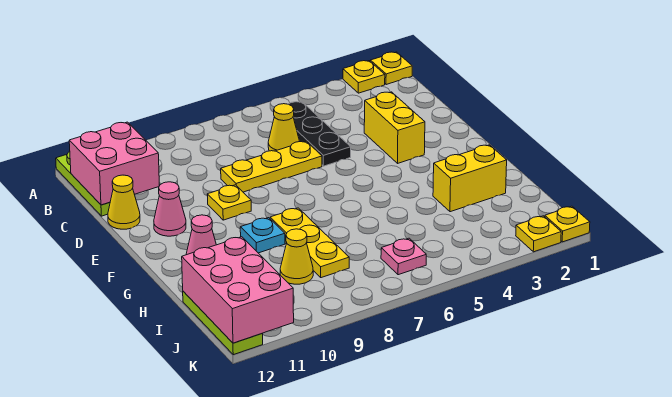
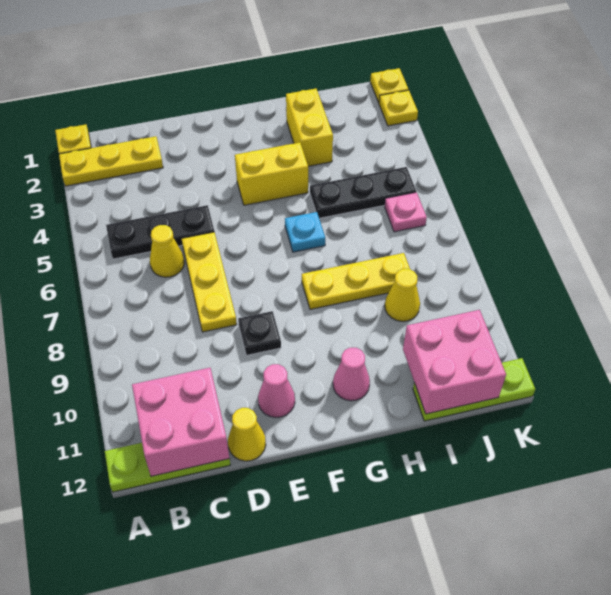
yellow plate A2 level 1 -> yellow plate A2:C2 level 1
yellow brick D3:E3 level 1 -> yellow brick F4:G4 level 1
yellow plate E9 level 1 -> black plate E9 level 1
cyan plate G9 level 1 -> cyan plate G6 level 1
none -> black plate H5:J5 level 1
pink brick I11:K12 level 2 -> pink brick I11:J12 level 2

